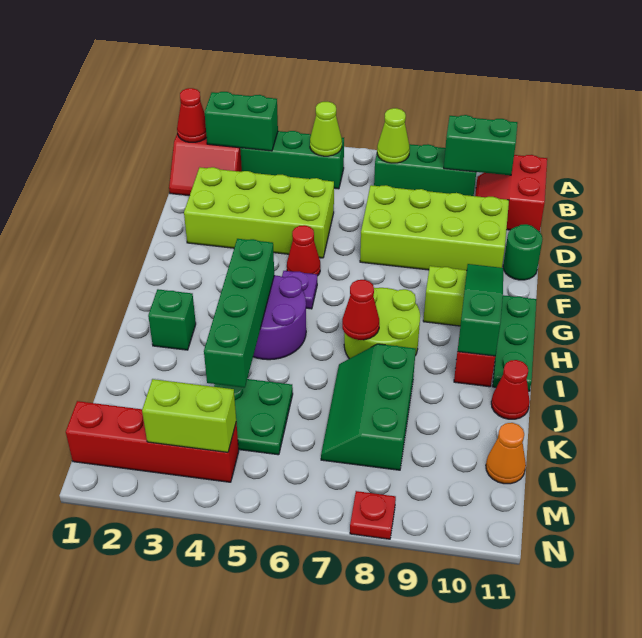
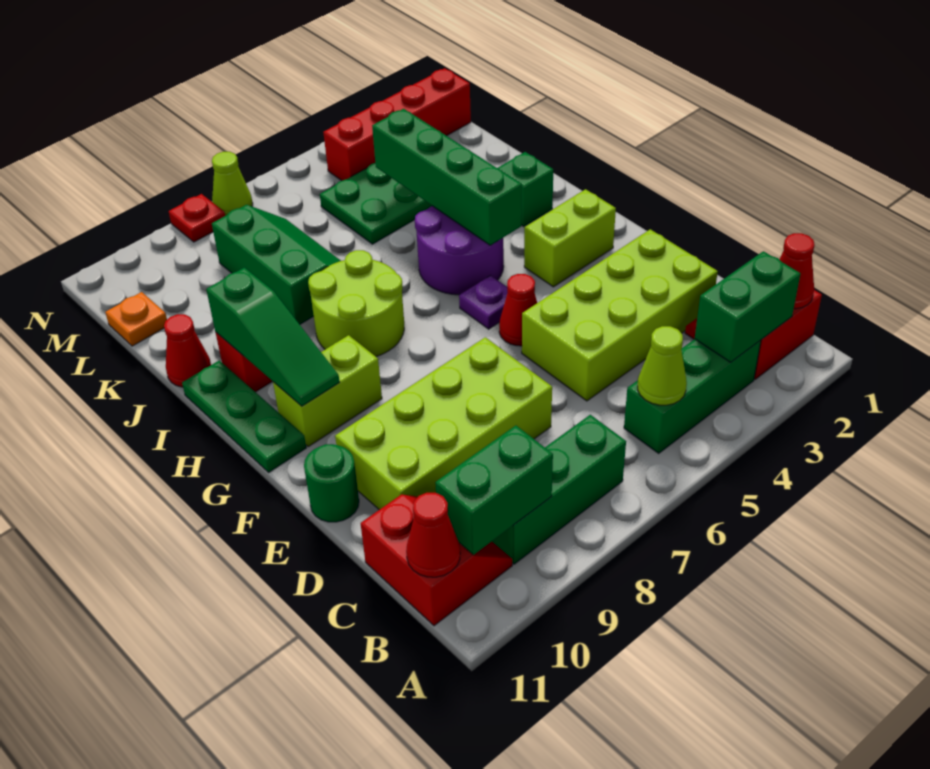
lime cone B7 level 2 -> lime cone N7 level 1
red cone I7 level 2 -> red cone B11 level 2
orange cone L11 level 1 -> orange plate L11 level 1
lime brick M3:M4 level 2 -> lime brick G2:G3 level 1

